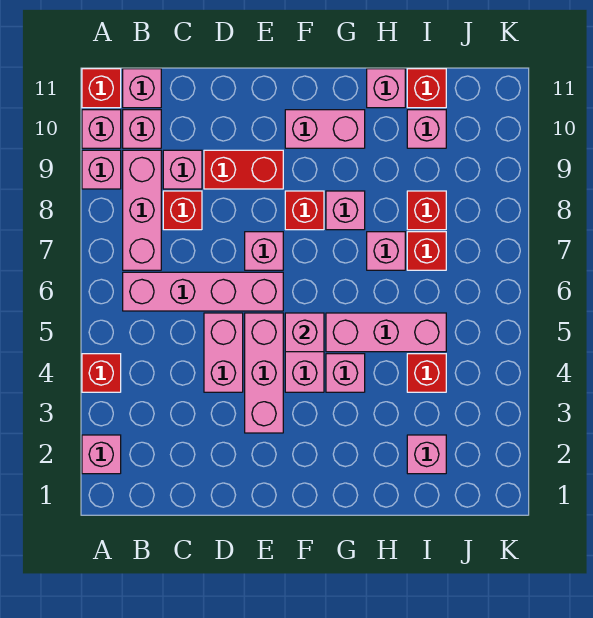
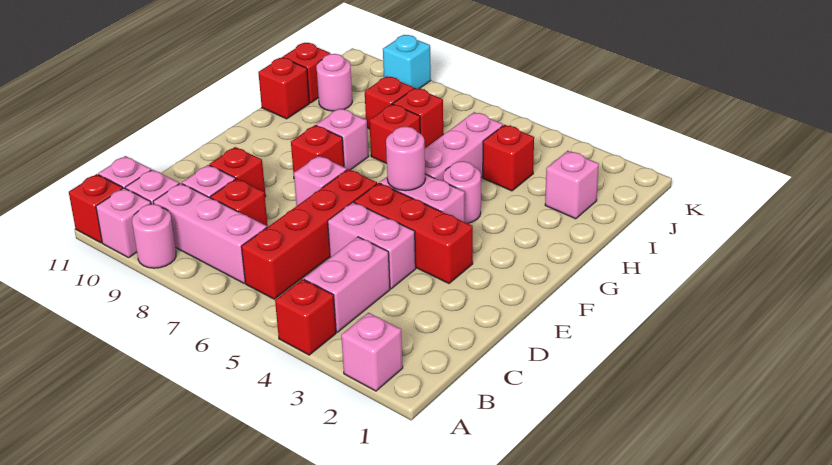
pink brick A9 level 1 -> pink round brick A9 level 1
pink brick B6:E6 level 1 -> red brick B6:E6 level 1
red brick D9:E9 level 1 -> red brick D9 level 1
pink brick E3:E5 level 1 -> red brick E3:E5 level 1
pink brick F5 level 2 -> pink round brick F5 level 2
pink brick F10:G10 level 1 -> pink brick B4:C4 level 1
pink brick G4 level 1 -> pink round brick G4 level 1
pink brick H7 level 1 -> red brick H7 level 1
pink brick H11 level 1 -> red brick H11 level 1
pink brick I10 level 1 -> pink round brick I10 level 1
none -> cyan brick K9 level 1

